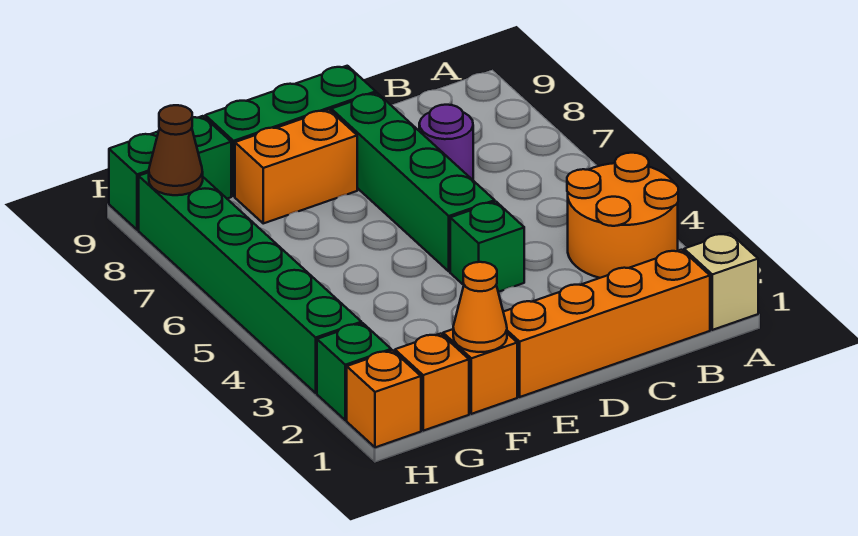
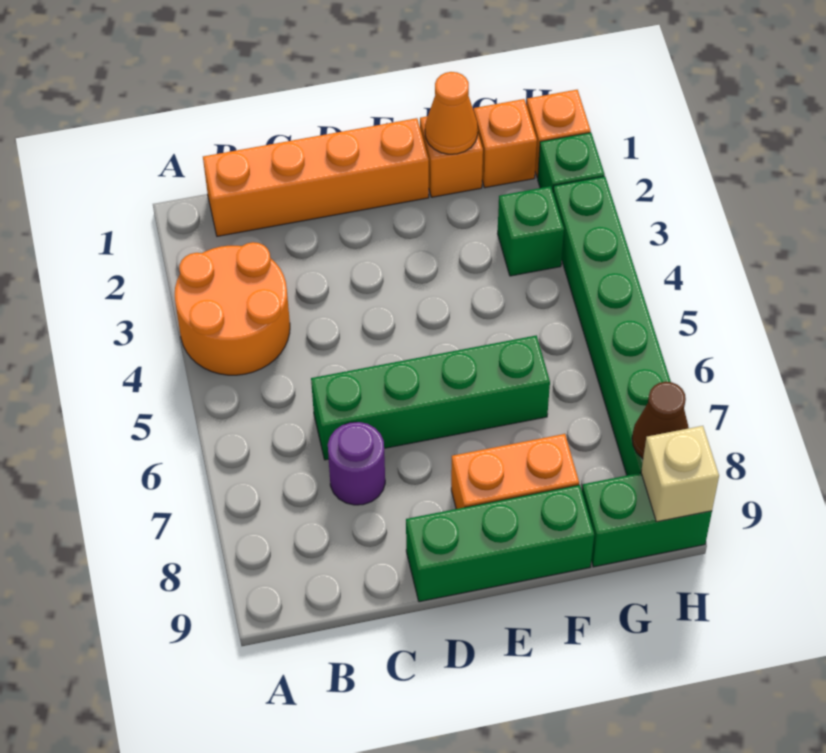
tan brick A1 level 1 -> tan brick H9 level 2
green brick D4 level 1 -> green brick G3 level 1
green brick D5:D8 level 1 -> green brick C6:F6 level 1

